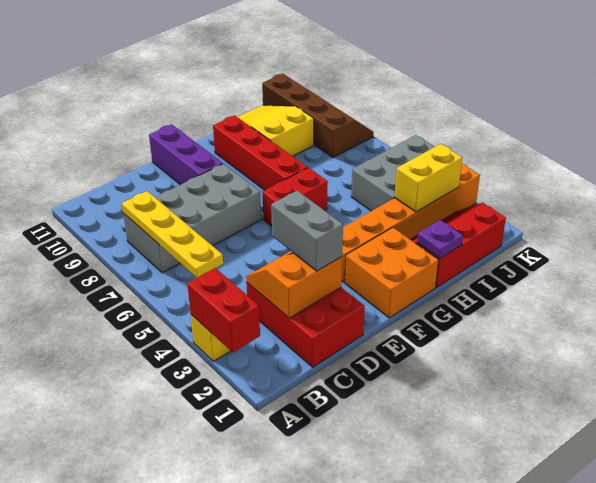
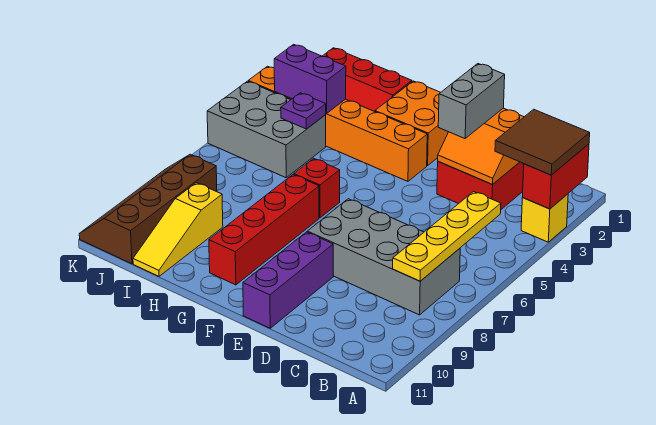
none -> brown tile A2:B3 level 3
red brick F6:G6 level 1 -> red brick G6 level 1
purple plate H1 level 2 -> purple plate I4 level 2
yellow slope H9:I11 level 1 top 9 -> yellow slope I9:I11 level 1 top 9
yellow brick I3:J3 level 2 -> purple brick I3:J3 level 2

